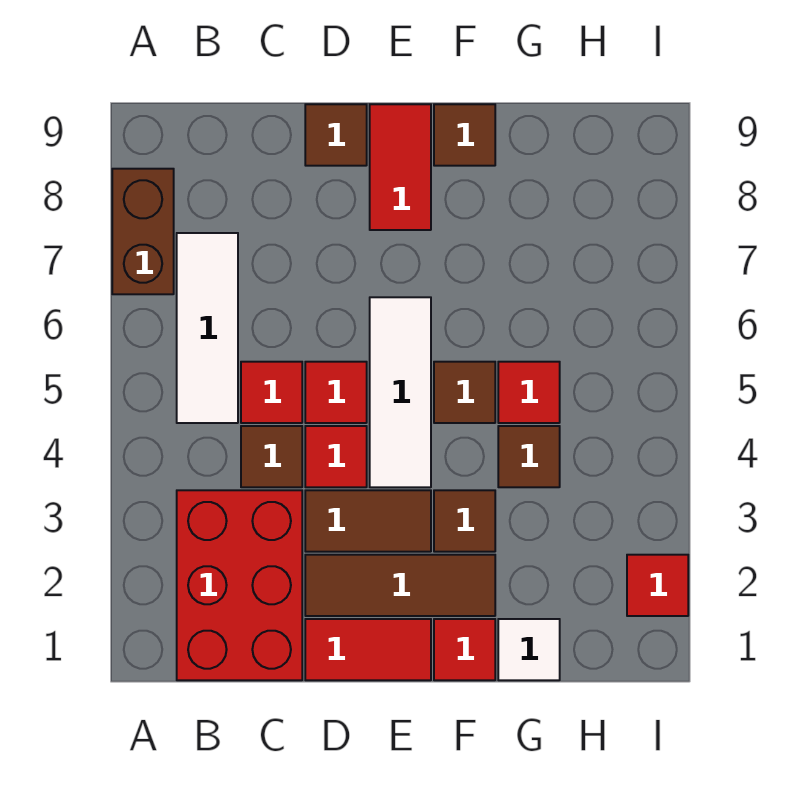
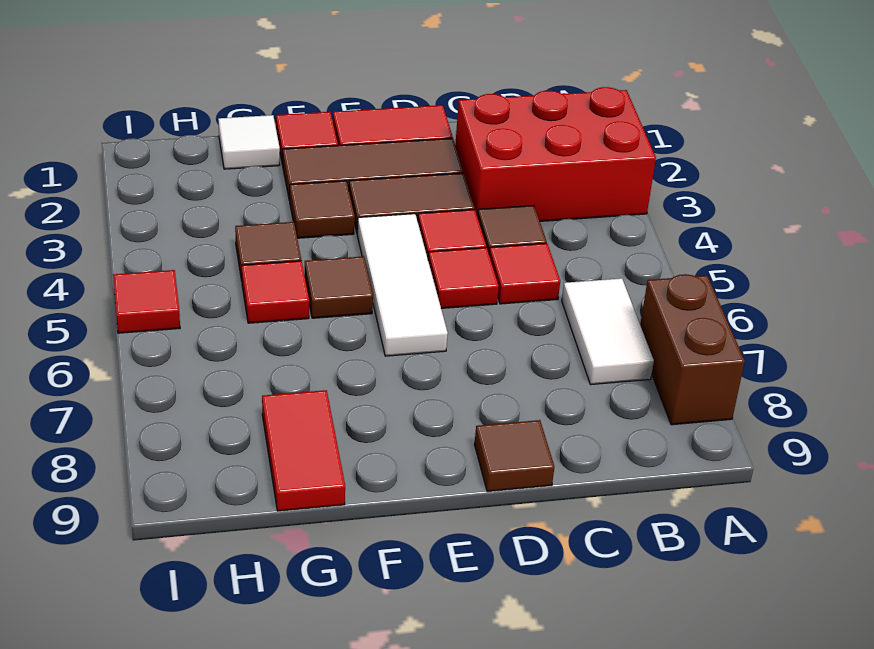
red brick B1:C3 level 1 -> red brick A2:C3 level 1
white tile B5:B7 level 1 -> white tile B6:B7 level 1
red tile E8:E9 level 1 -> red tile G8:G9 level 1
brown tile F9 level 1 -> none
red tile I2 level 1 -> red tile I5 level 1

